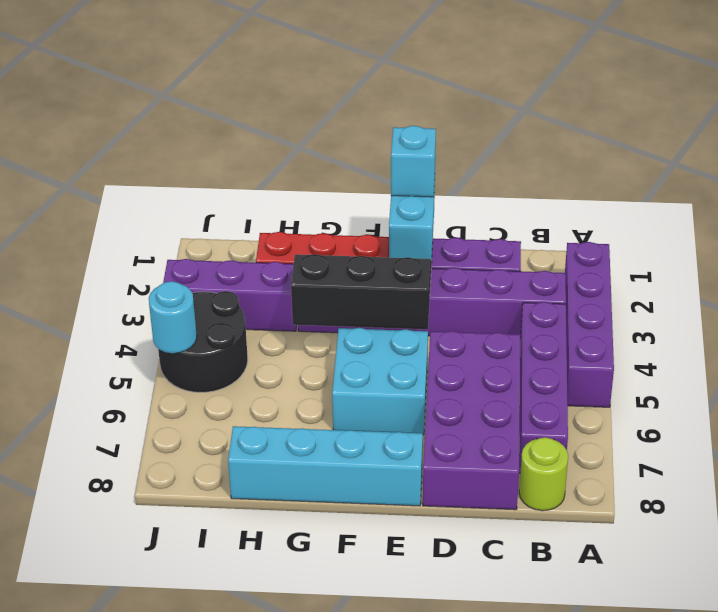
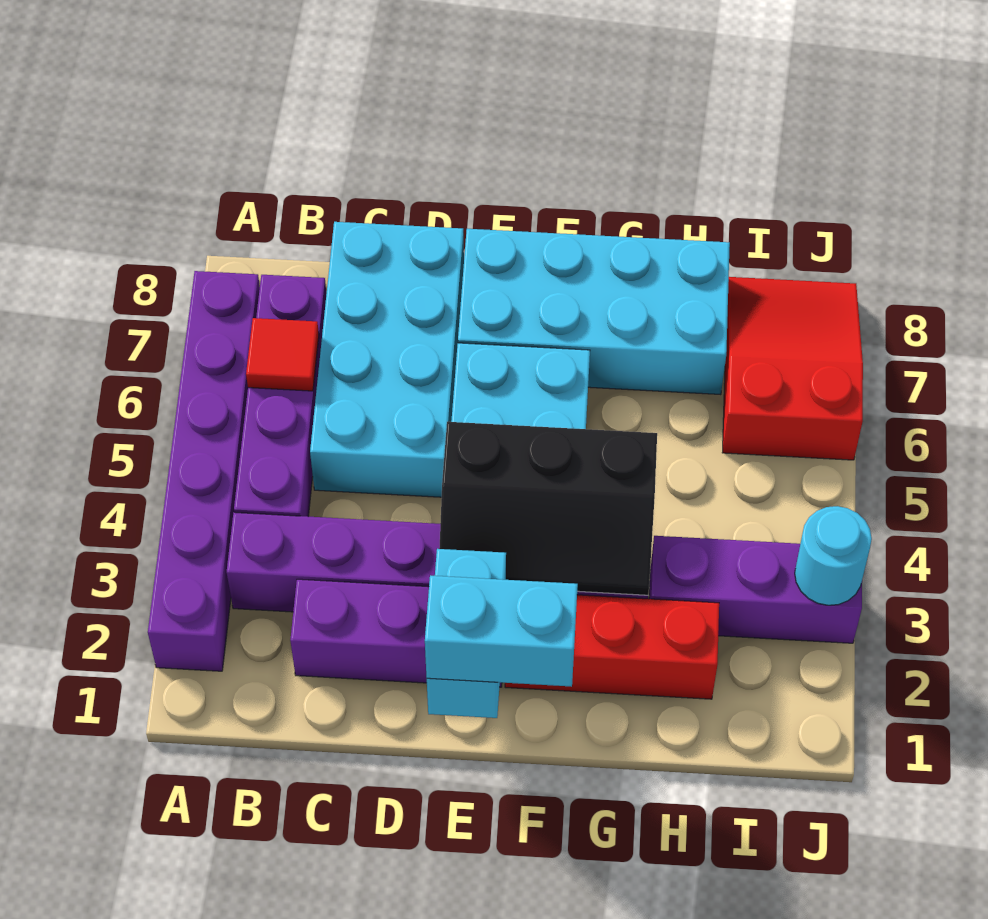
purple brick A2:A5 level 1 -> purple brick A2:A7 level 1
none -> red tile B6 level 2
lime round brick B8 level 1 -> none
purple brick C5:D8 level 1 -> cyan brick C5:D8 level 1
cyan brick E1 level 3 -> cyan brick E1:F1 level 3
cyan brick E8:H8 level 1 -> cyan brick E7:H8 level 1
black round brick I4:J5 level 1 -> none
none -> red slope I6:J8 level 1 top 6
cyan round brick J5 level 2 -> cyan round brick J3 level 2

